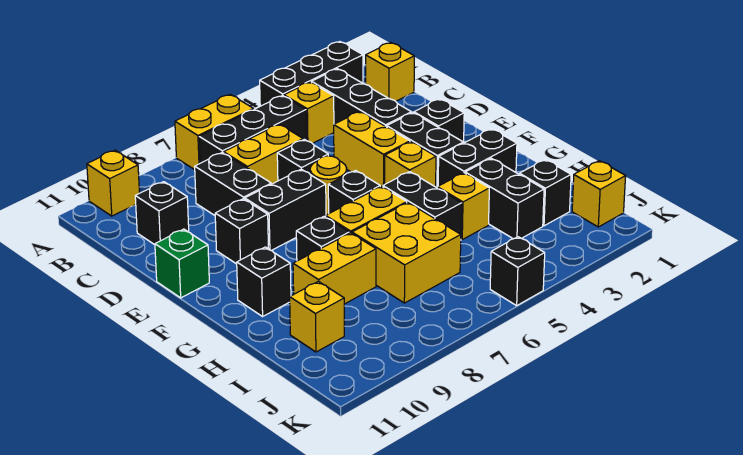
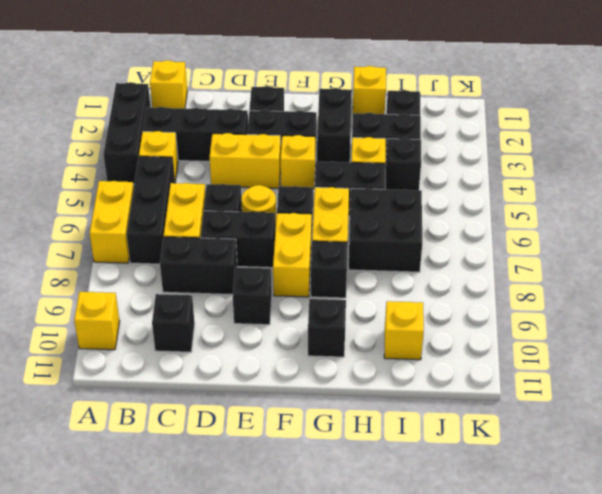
black brick E7:E8 level 1 -> black brick D7:E7 level 1
green brick E11 level 1 -> none
yellow brick H6:I7 level 1 -> black brick H6:I7 level 1
yellow brick H8:H9 level 1 -> yellow brick F7:F8 level 1
yellow brick J1 level 1 -> yellow brick H1 level 1
black brick K5 level 1 -> black brick I4 level 1

